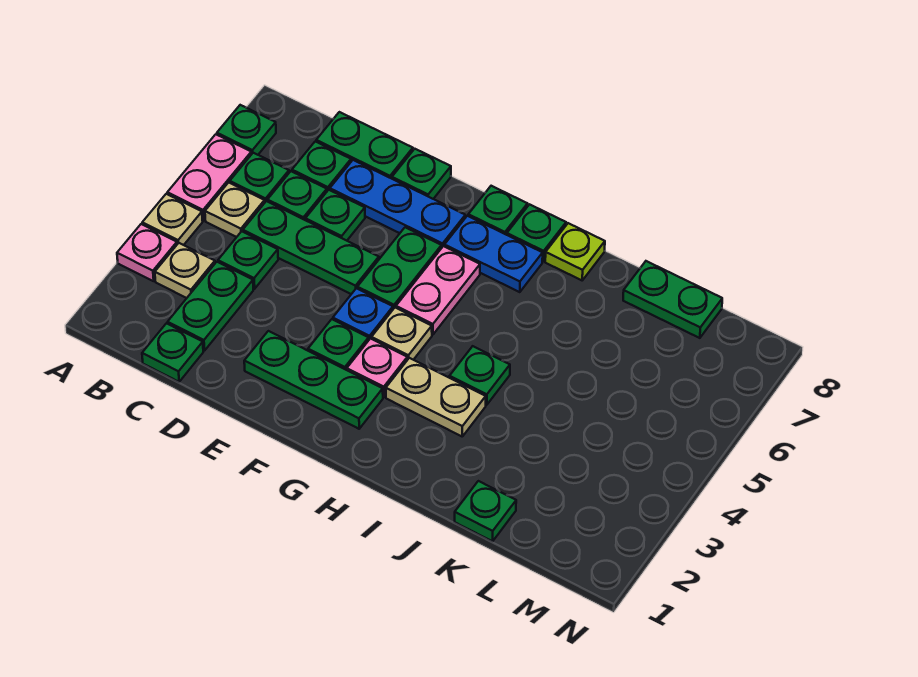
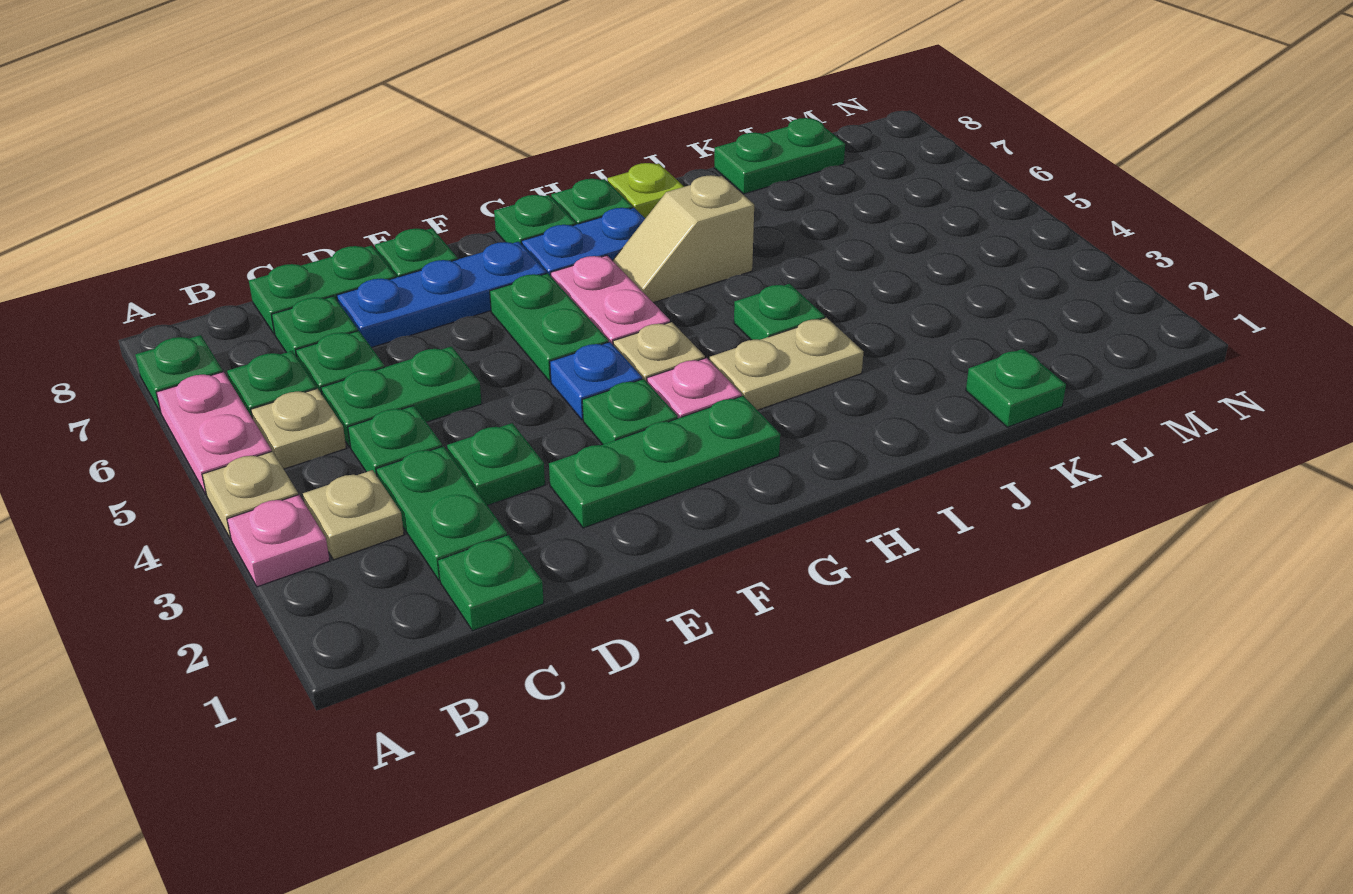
green plate C5:E5 level 1 -> green plate C5:D5 level 1
green plate D6 level 1 -> green plate D3 level 1
none -> tan slope H6:I6 level 1 top I

